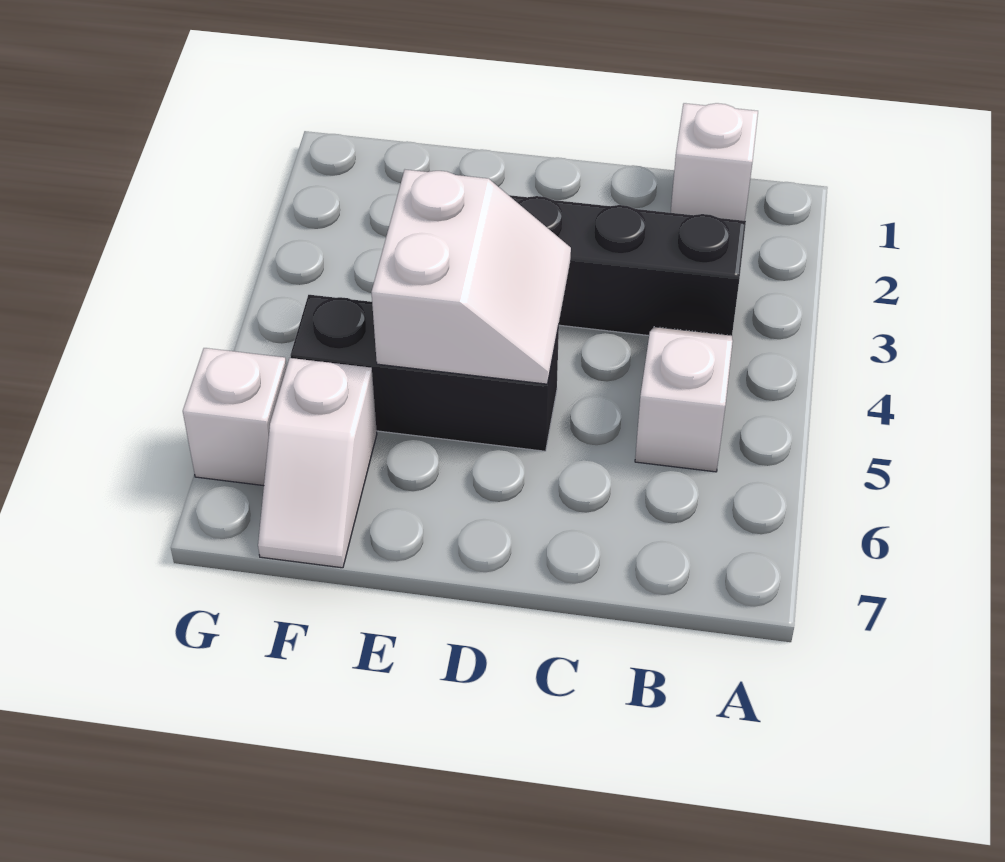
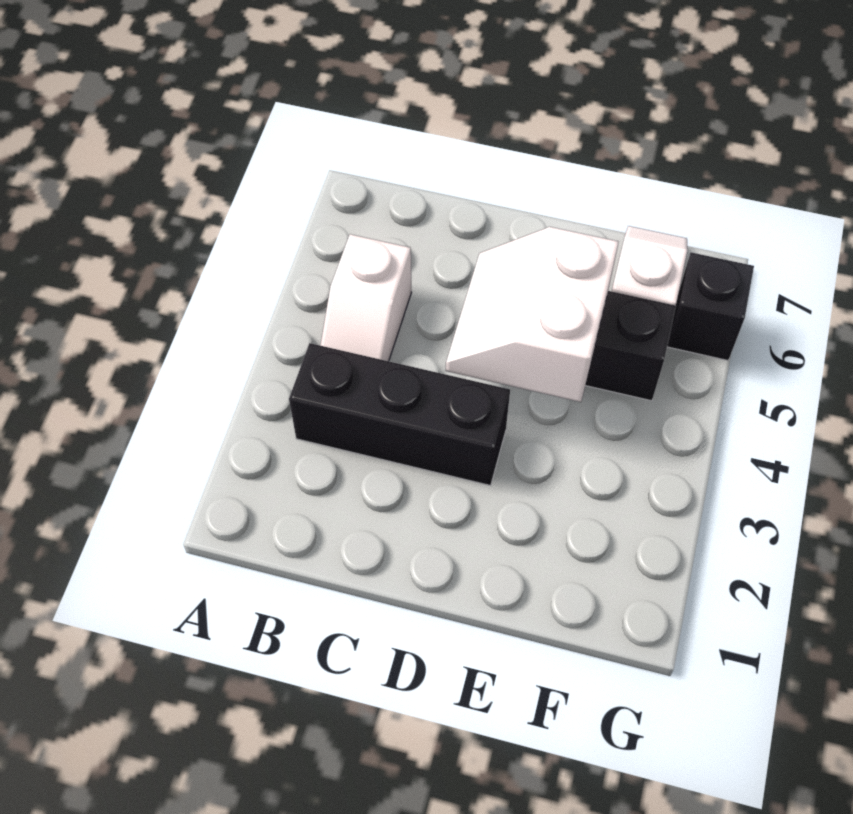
white brick B1 level 1 -> none
white brick G6 level 1 -> black brick G6 level 1

